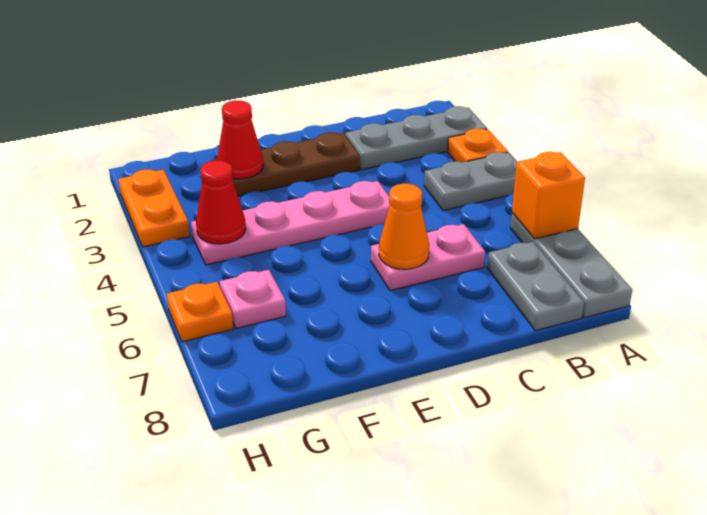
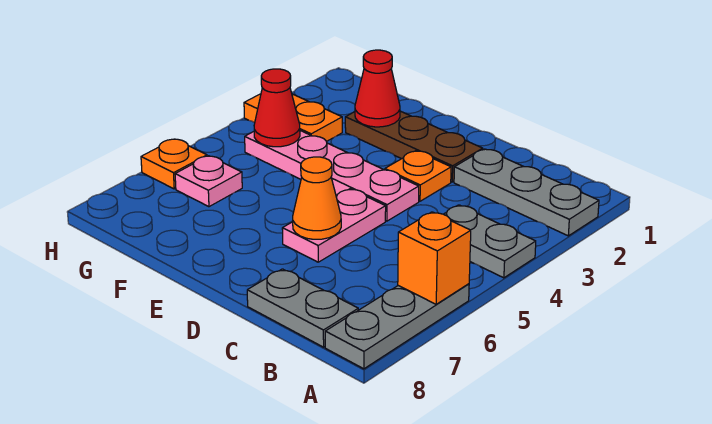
orange plate A3 level 1 -> orange plate D3 level 1
grey plate B7:B8 level 1 -> grey plate B8:C8 level 1
pink plate C6:D6 level 1 -> pink plate D5:D6 level 1
orange plate H2:H3 level 1 -> orange plate G3:H3 level 1

